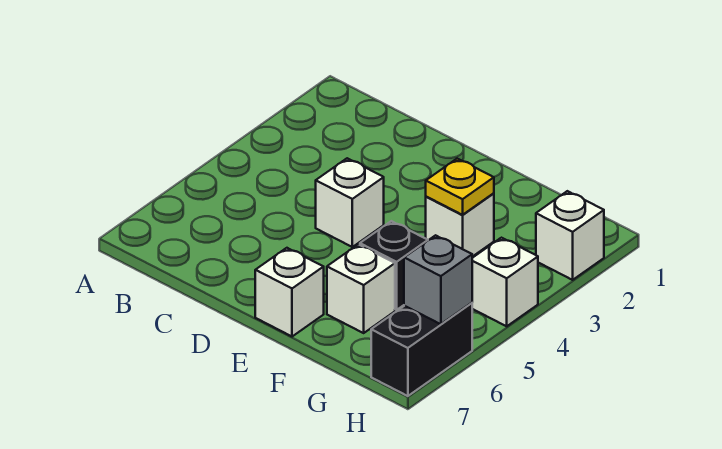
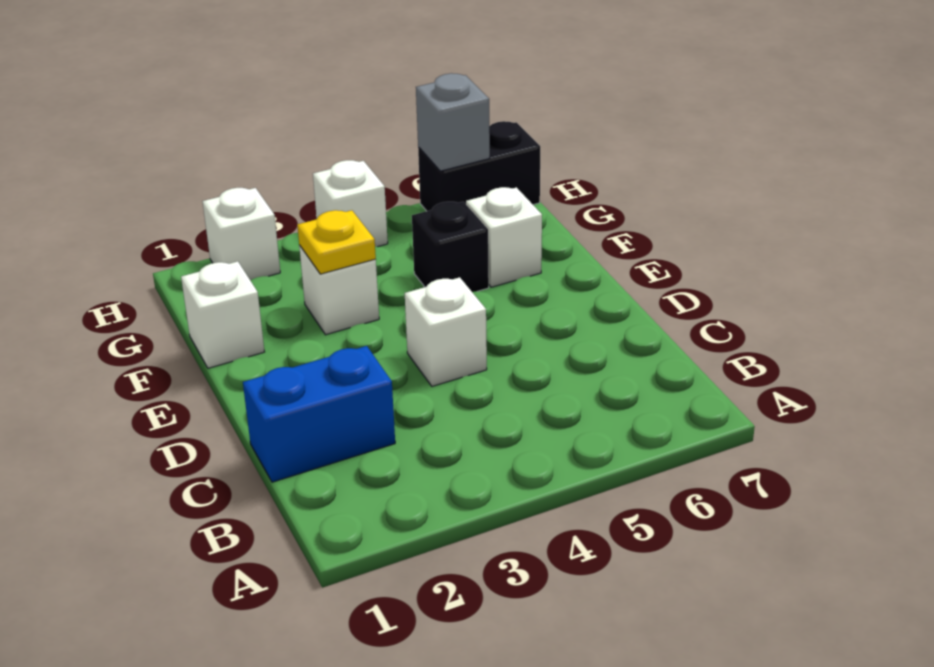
none -> blue brick C1:C2 level 1
white brick E7 level 1 -> white brick F1 level 1

